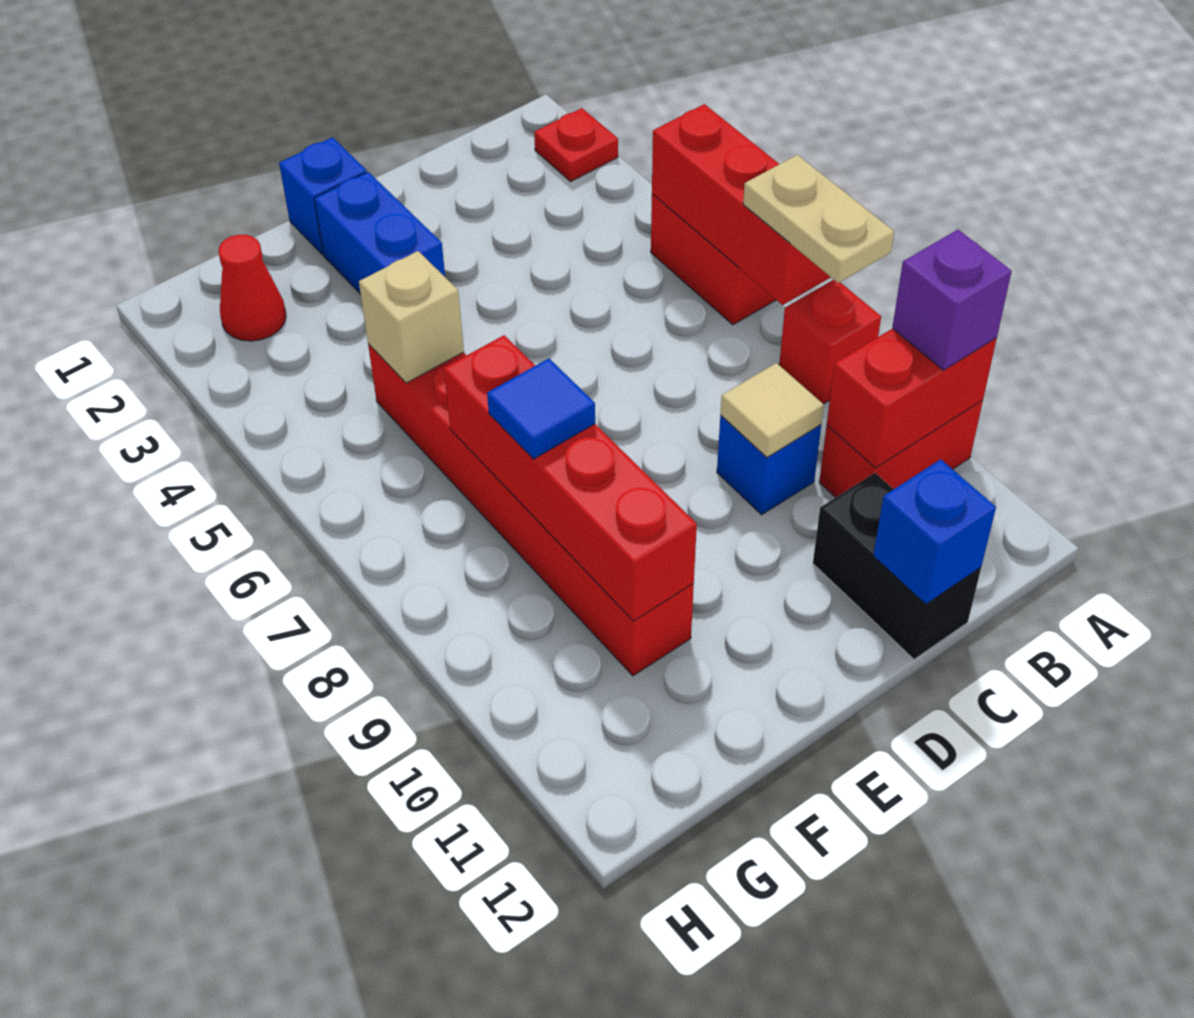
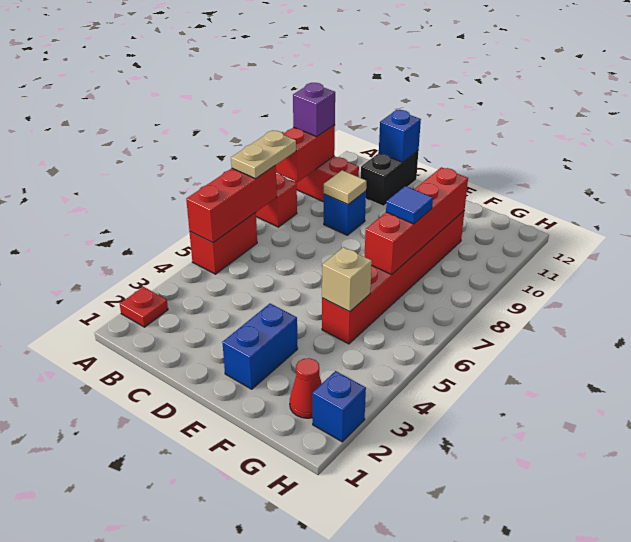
red brick A10:B10 level 2 -> red brick A9:A10 level 2
blue brick E1 level 1 -> blue brick H2 level 1

